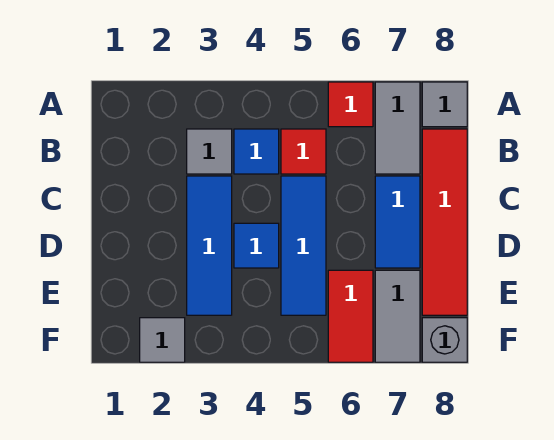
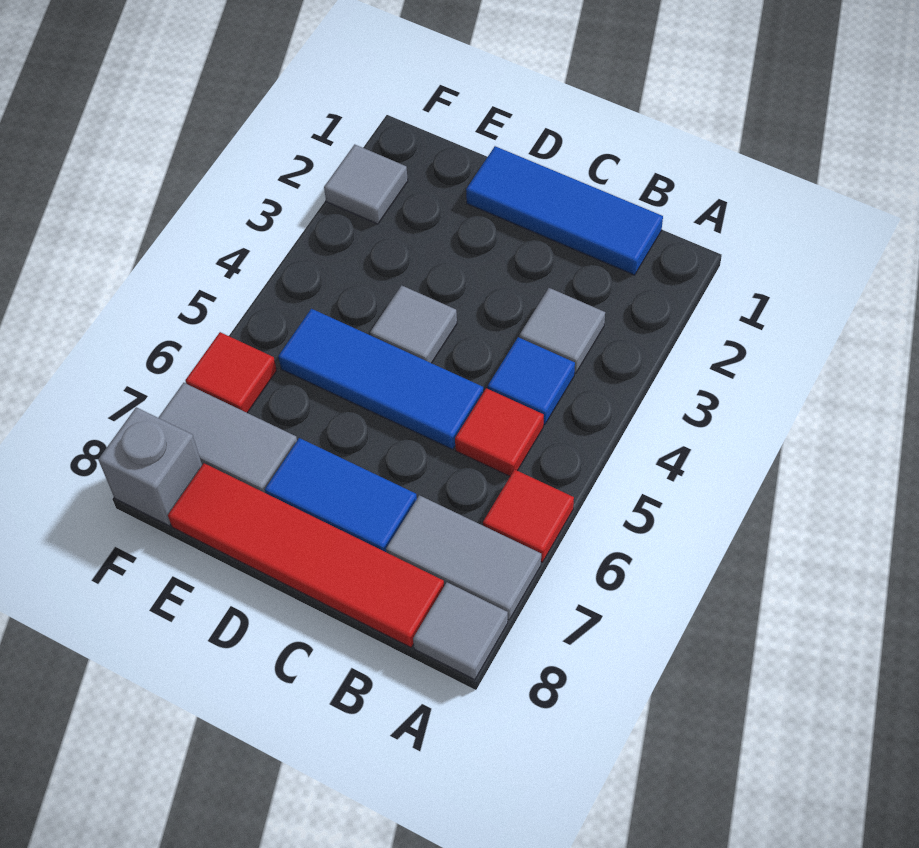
blue tile C3:E3 level 1 -> blue tile B1:D1 level 1
blue tile D4 level 1 -> grey tile D4 level 1
red tile E6:F6 level 1 -> red tile F6 level 1

